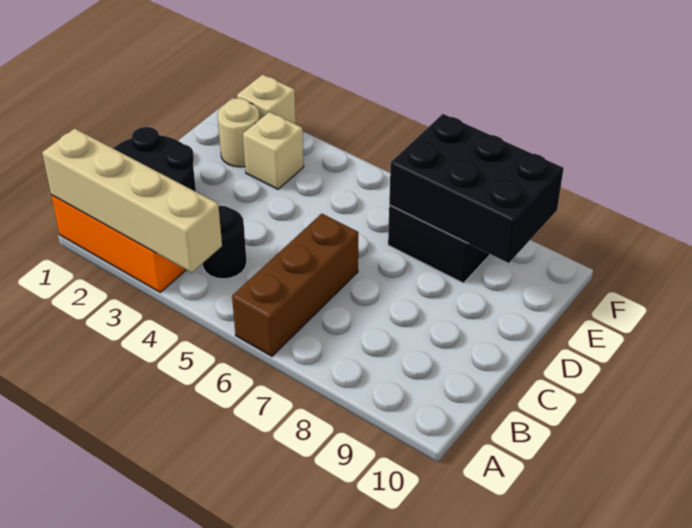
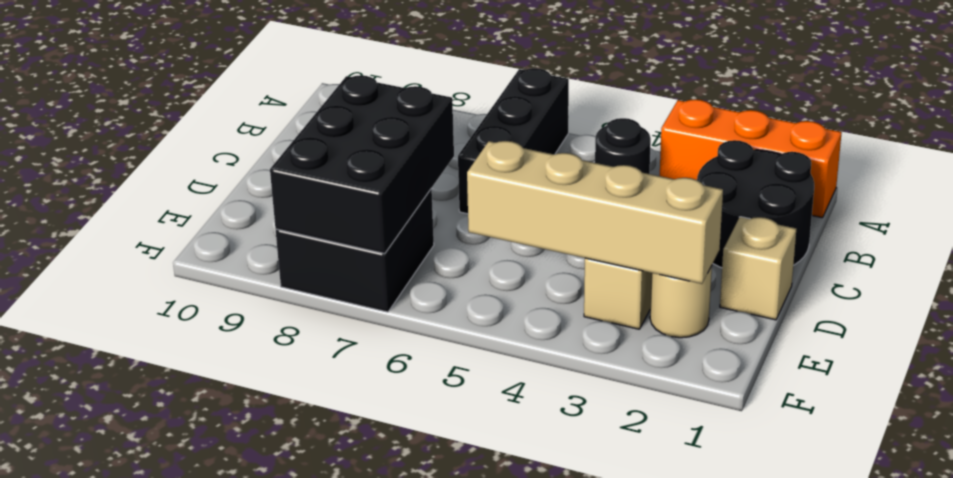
tan brick A1:A4 level 2 -> tan brick E2:E5 level 2
brown brick A6:C6 level 1 -> black brick A6:C6 level 1
black brick E7:F9 level 2 -> black brick D7:F8 level 2
tan brick F2 level 1 -> tan brick D1 level 1

